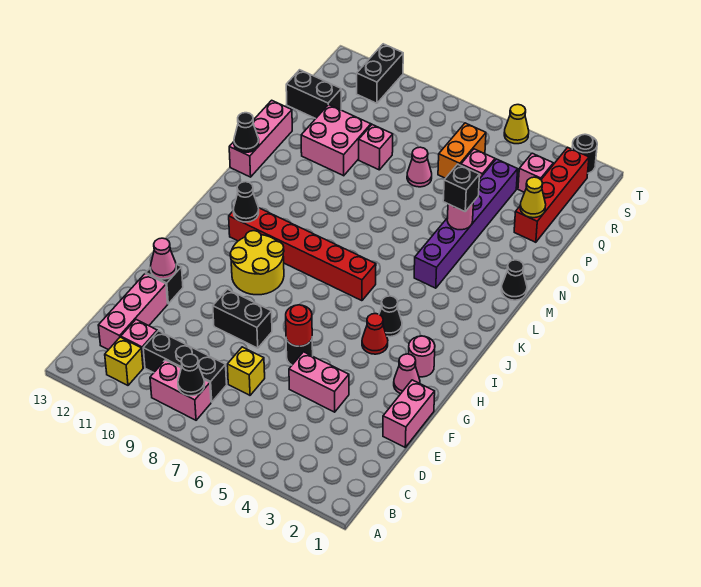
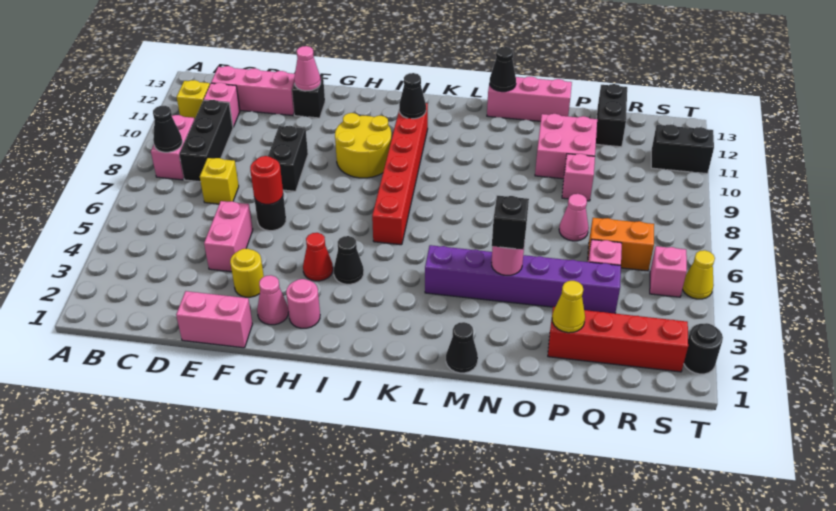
none -> yellow round brick F3 level 1
pink brick R3 level 1 -> pink brick S5 level 1

